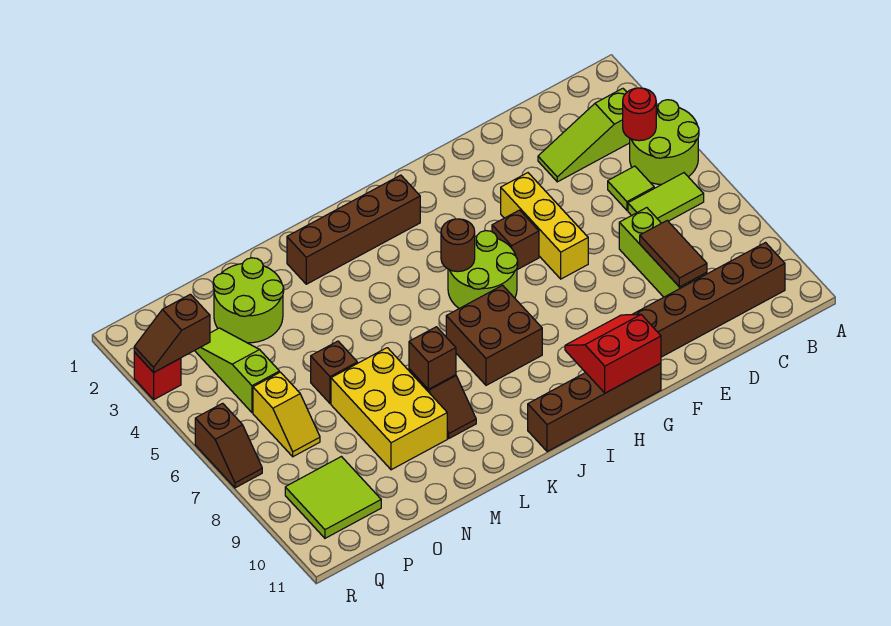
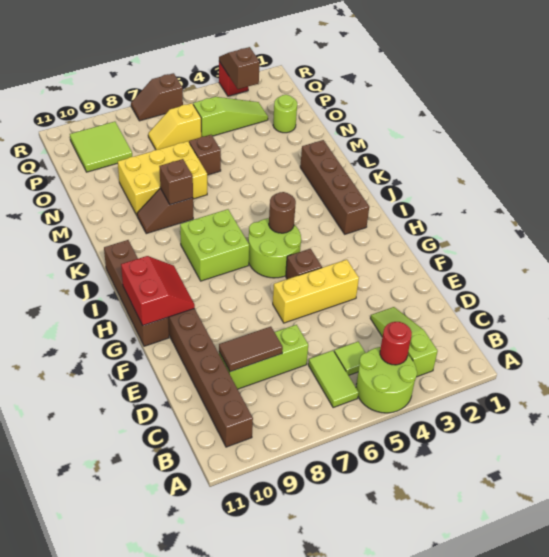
brown brick I7:J8 level 1 -> lime brick I7:J8 level 1
lime round brick N2:O3 level 1 -> lime round brick O2 level 1

